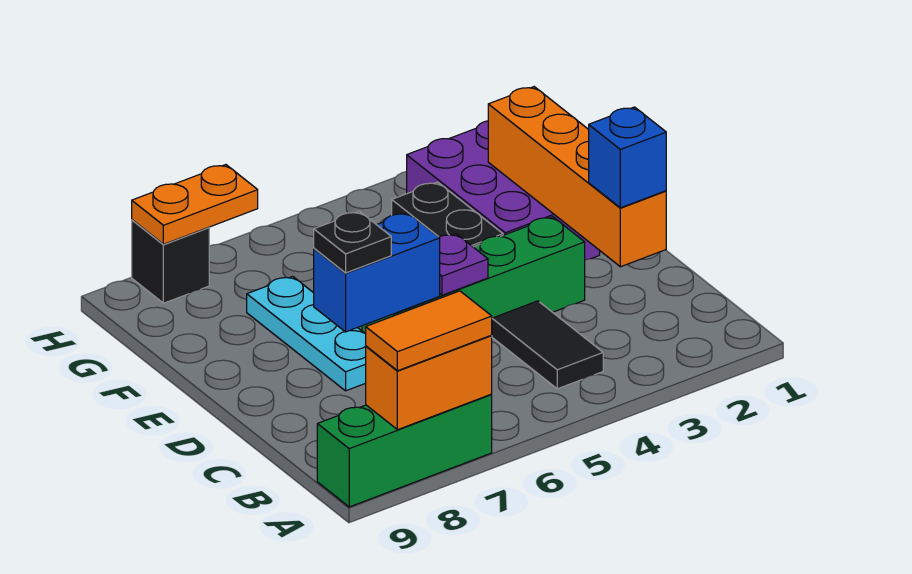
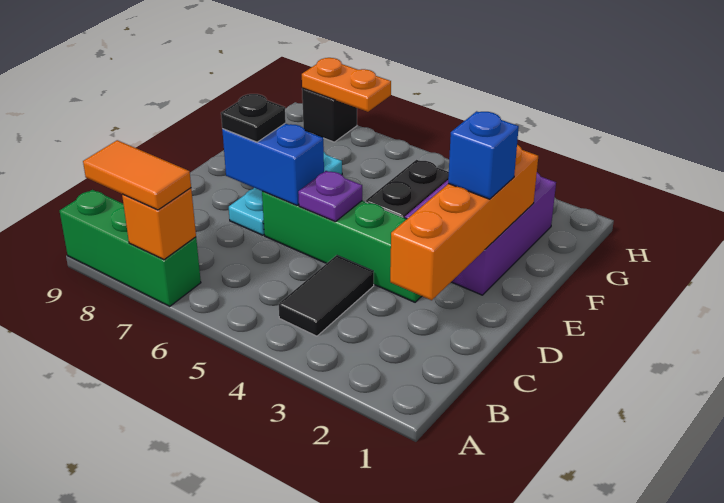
orange brick A7:A8 level 2 -> orange brick A7 level 2
blue brick C2 level 3 -> blue brick E2 level 3

